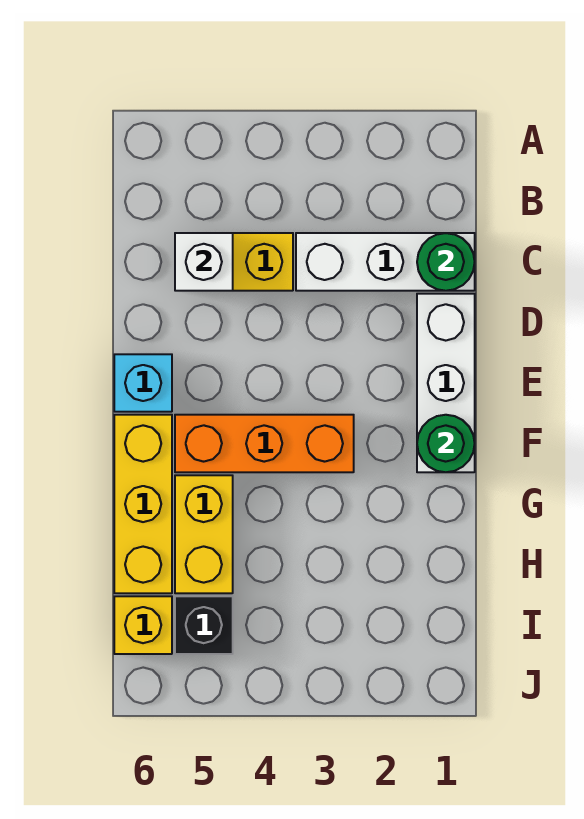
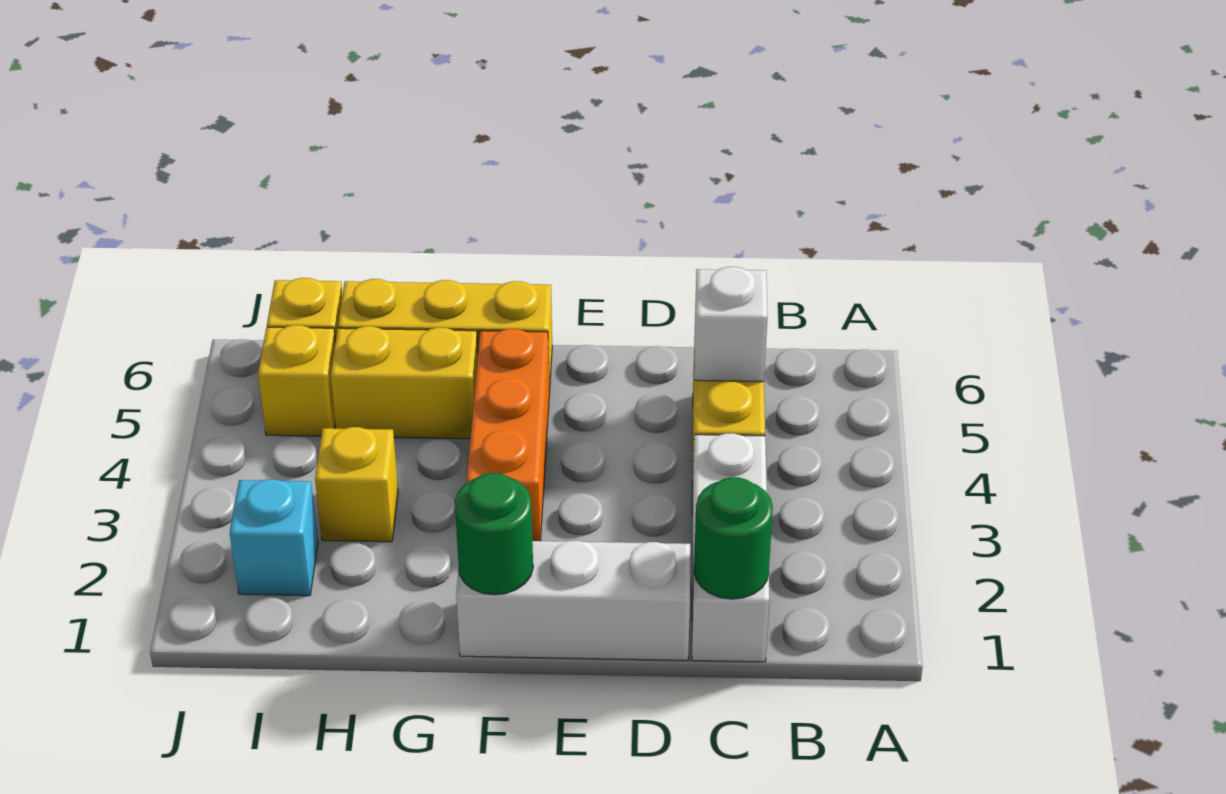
cyan brick E6 level 1 -> cyan brick I2 level 1
none -> yellow brick H3 level 1
black brick I5 level 1 -> yellow brick I5 level 1

